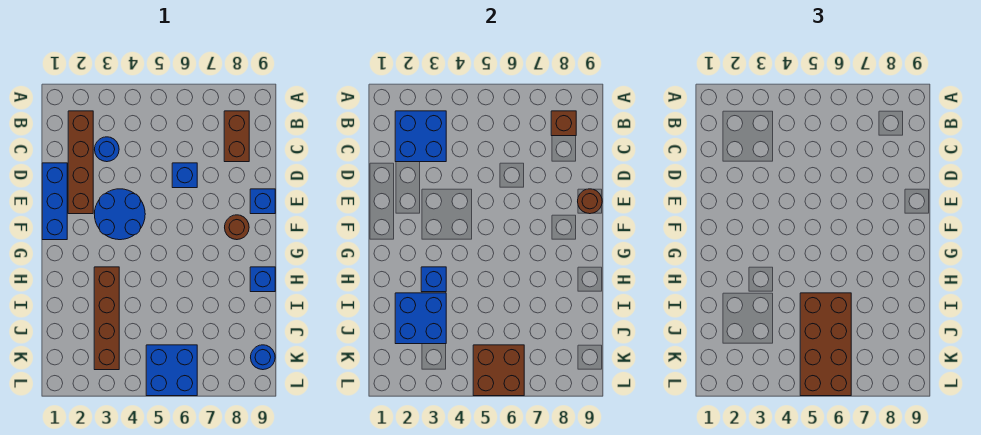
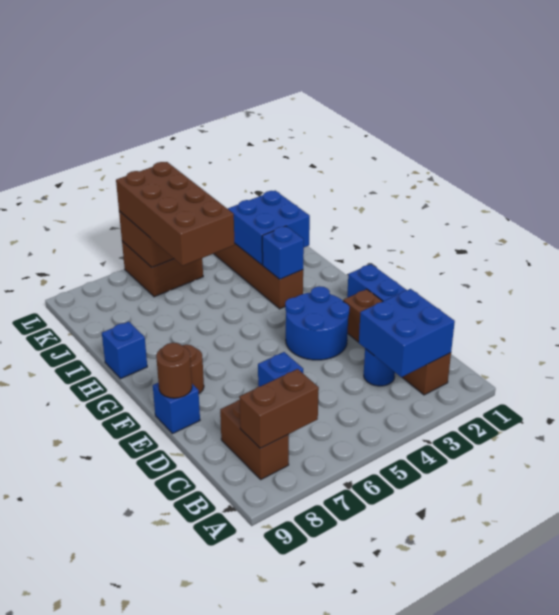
brown brick B8 level 2 -> brown brick B7:B8 level 2
blue brick K5:L6 level 1 -> brown brick K5:L6 level 1
blue round brick K9 level 1 -> none

